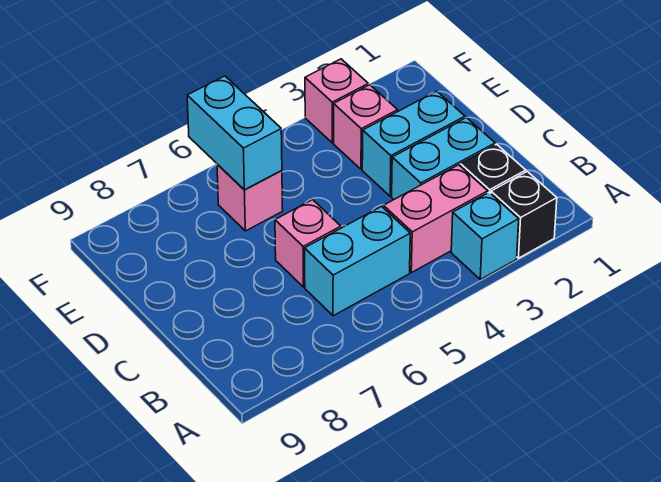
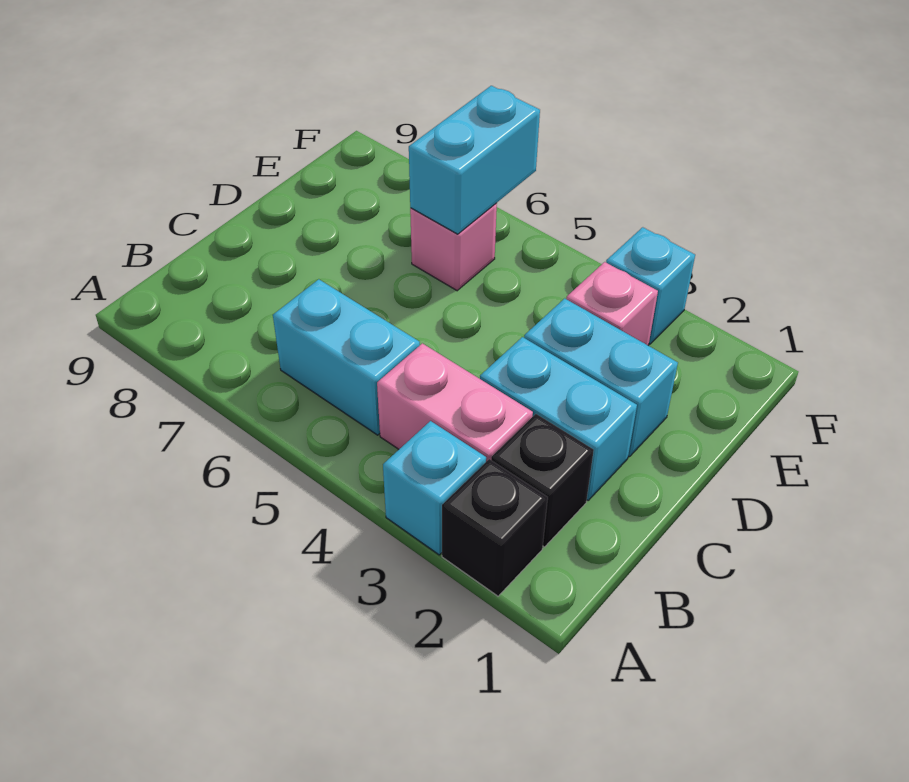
pink brick C6 level 1 -> none
pink brick F3 level 1 -> cyan brick F3 level 1

